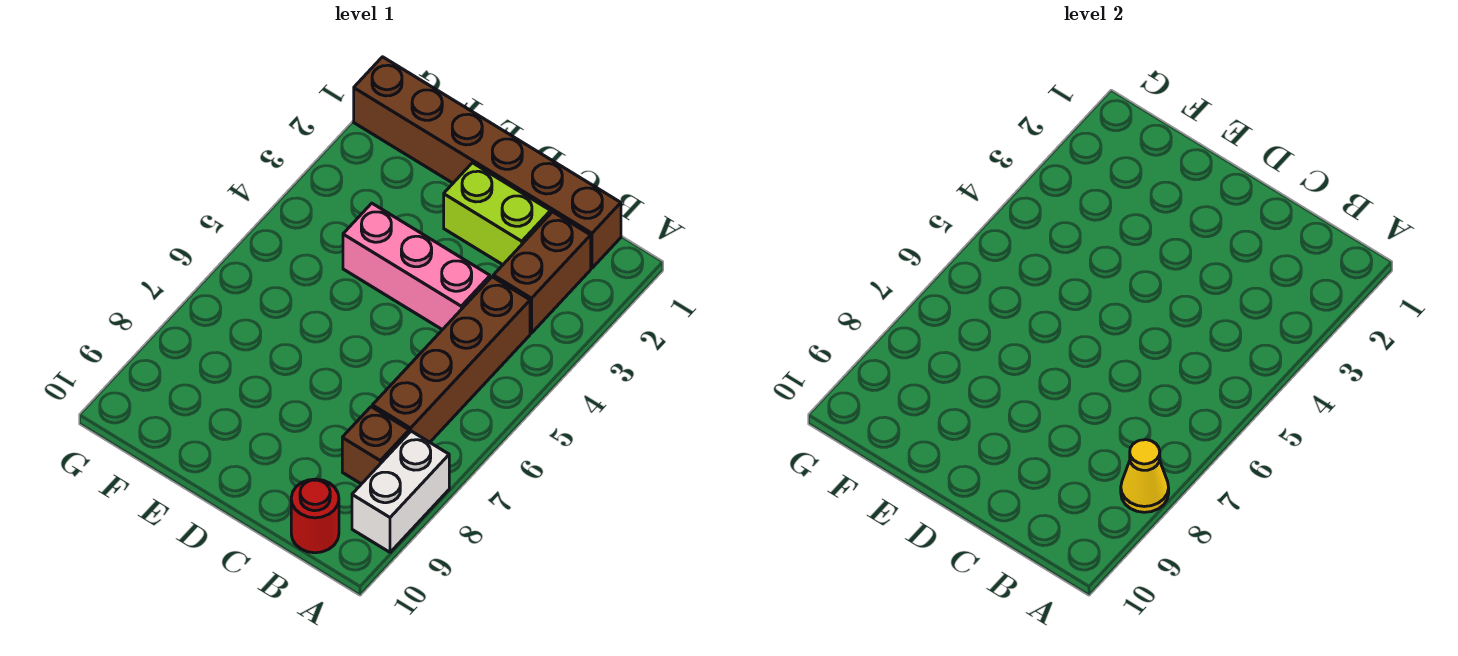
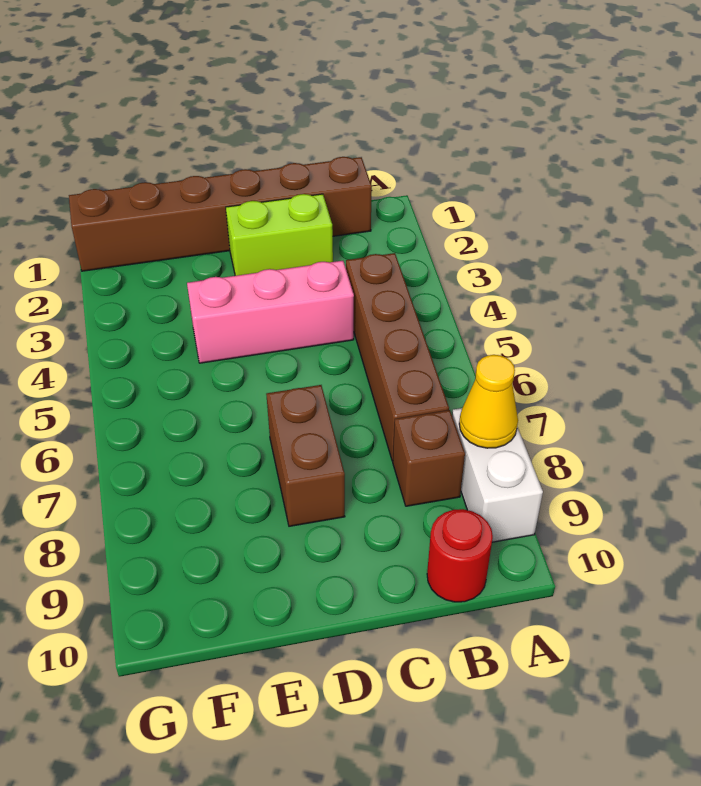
brown brick B2:B3 level 1 -> brown brick D7:D8 level 1

